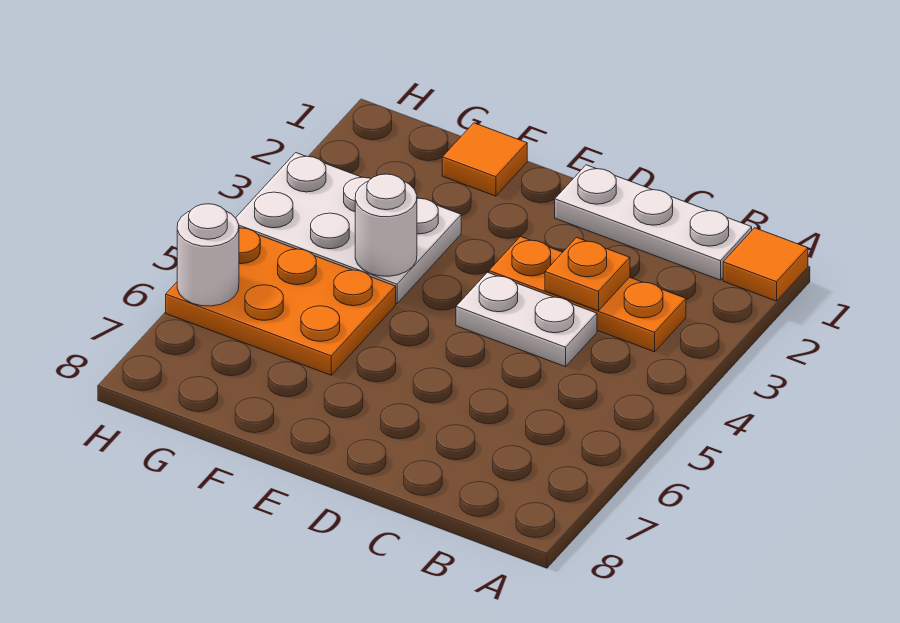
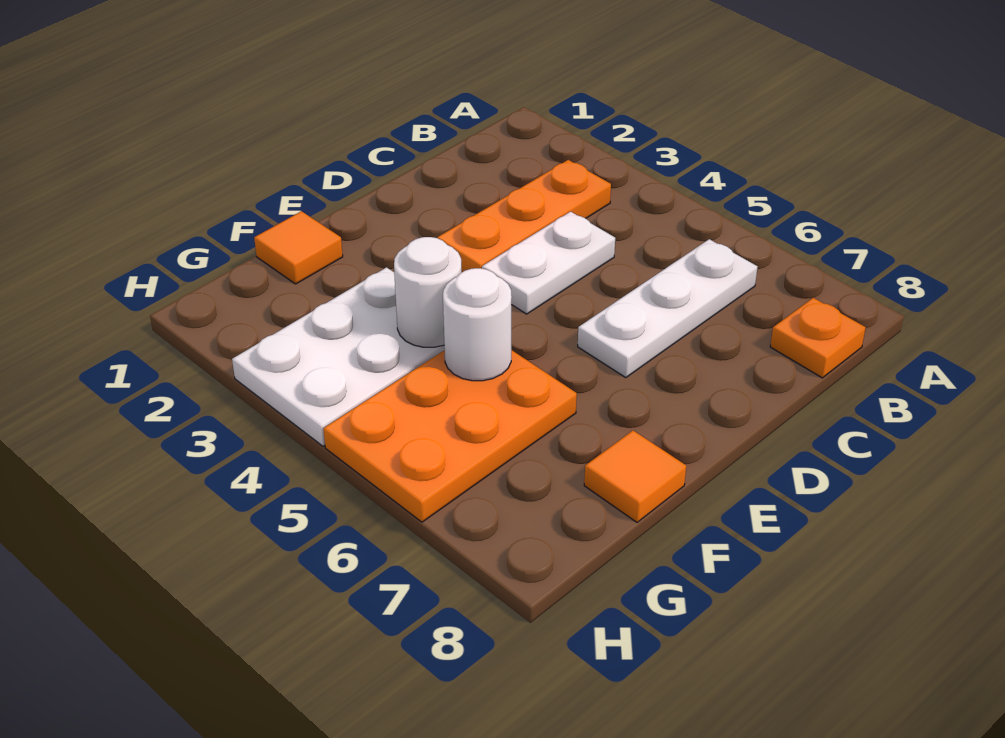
orange tile A1 level 1 -> orange tile F8 level 1
white plate B1:D1 level 1 -> white plate B6:D6 level 1
orange plate C3 level 2 -> orange plate B8 level 1
white round brick H6 level 2 -> white round brick F5 level 2

